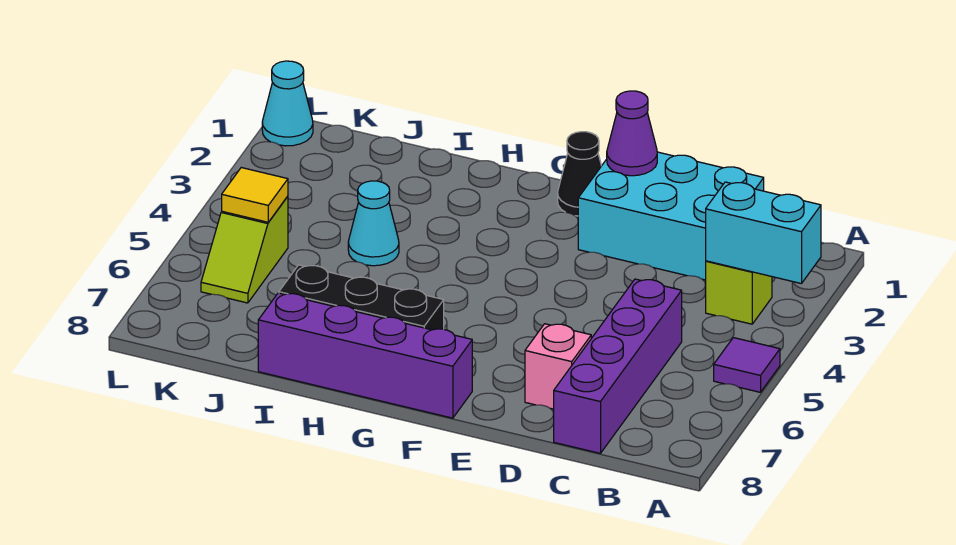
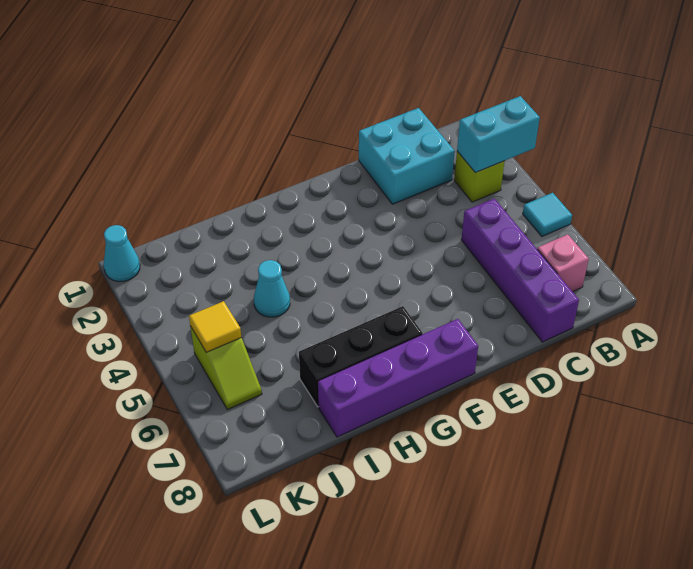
purple tile A5 level 1 -> cyan tile A5 level 1
cyan brick C1:E2 level 1 -> cyan brick C1:D2 level 1
pink brick D7 level 1 -> pink brick B7 level 1
purple cone E1 level 2 -> none
black cone F1 level 1 -> none

